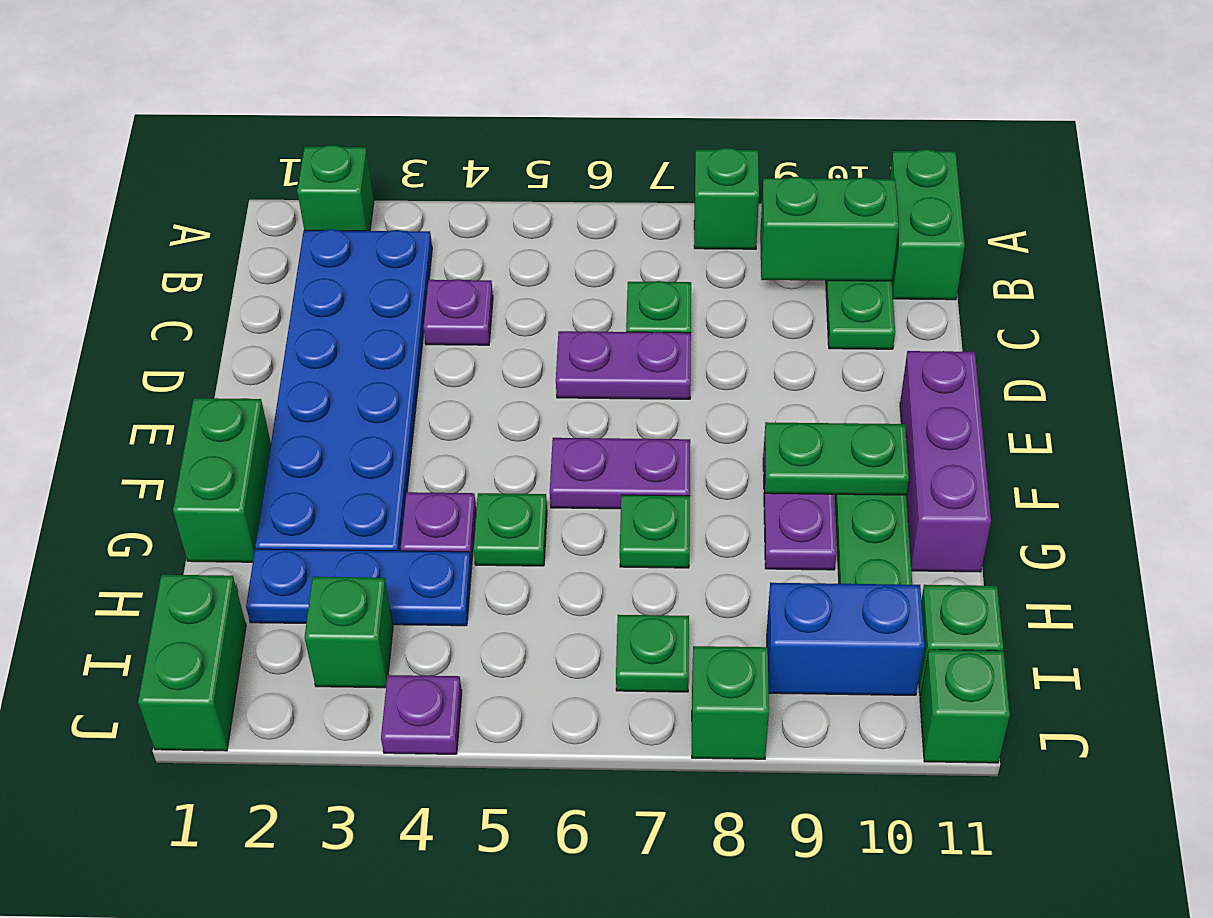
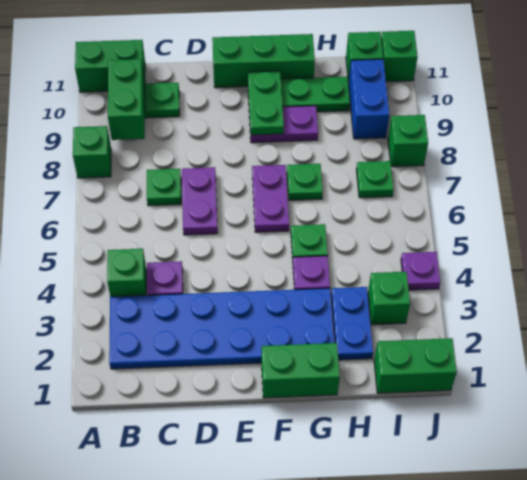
green brick A2 level 1 -> green brick B4 level 1
purple brick E11:G11 level 1 -> green brick E11:G11 level 1
blue plate H2:H4 level 1 -> blue plate H2:H3 level 1

